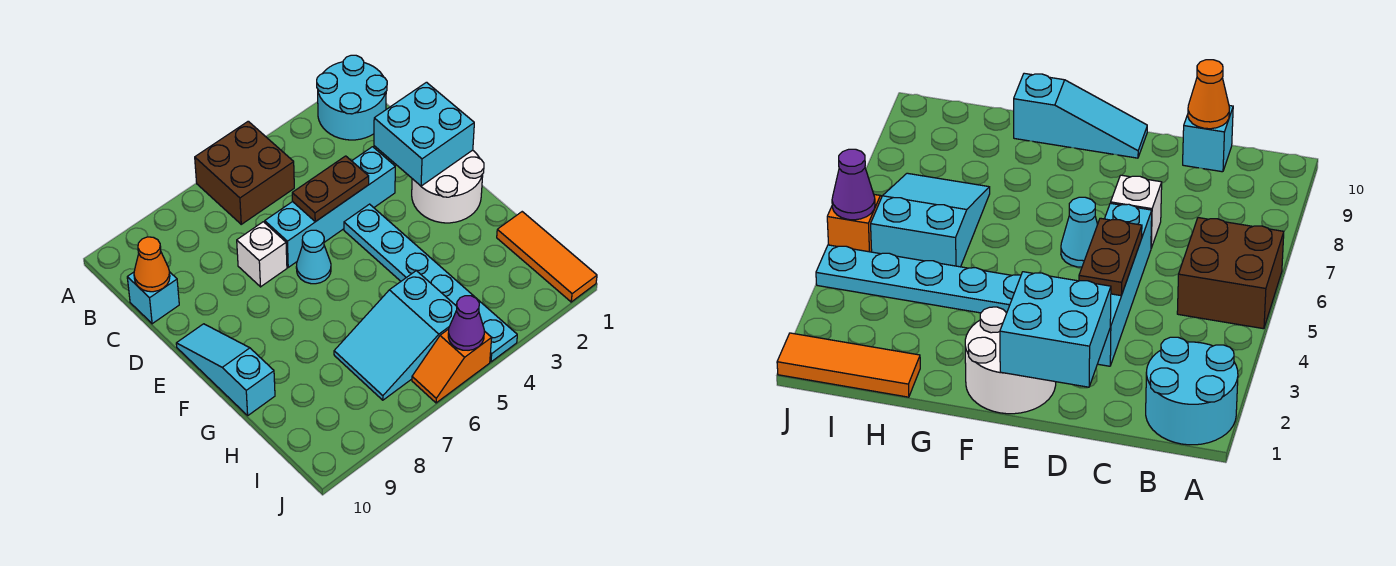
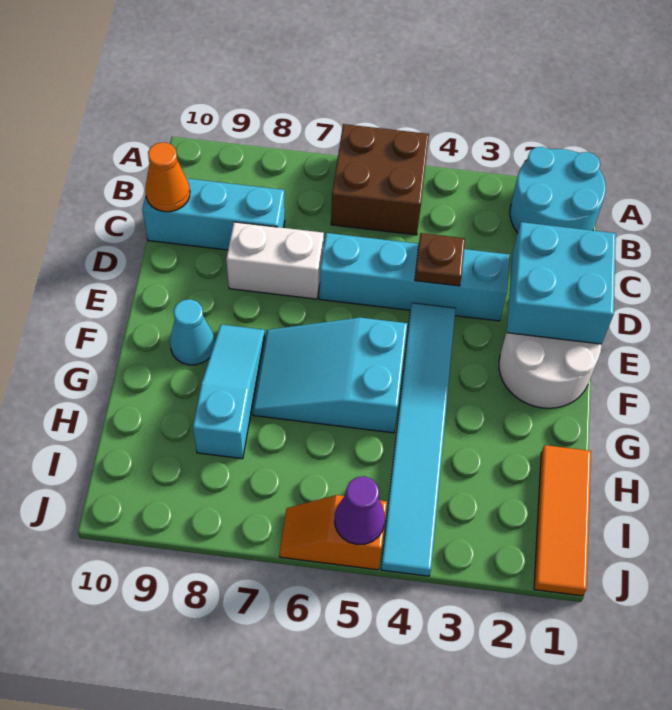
cyan brick C10 level 1 -> cyan brick C8:C10 level 1
brown plate D4:D5 level 2 -> brown plate D4 level 2
white brick D7 level 1 -> white brick D7:D8 level 1
cyan plate E4:J4 level 1 -> cyan tile E4:J4 level 1
cyan cone E6 level 1 -> cyan cone F9 level 1
cyan slope E10:G10 level 1 top G -> cyan slope F8:H8 level 1 top H
cyan slope H5:I7 level 1 top 5 -> cyan slope F5:G7 level 1 top 5

